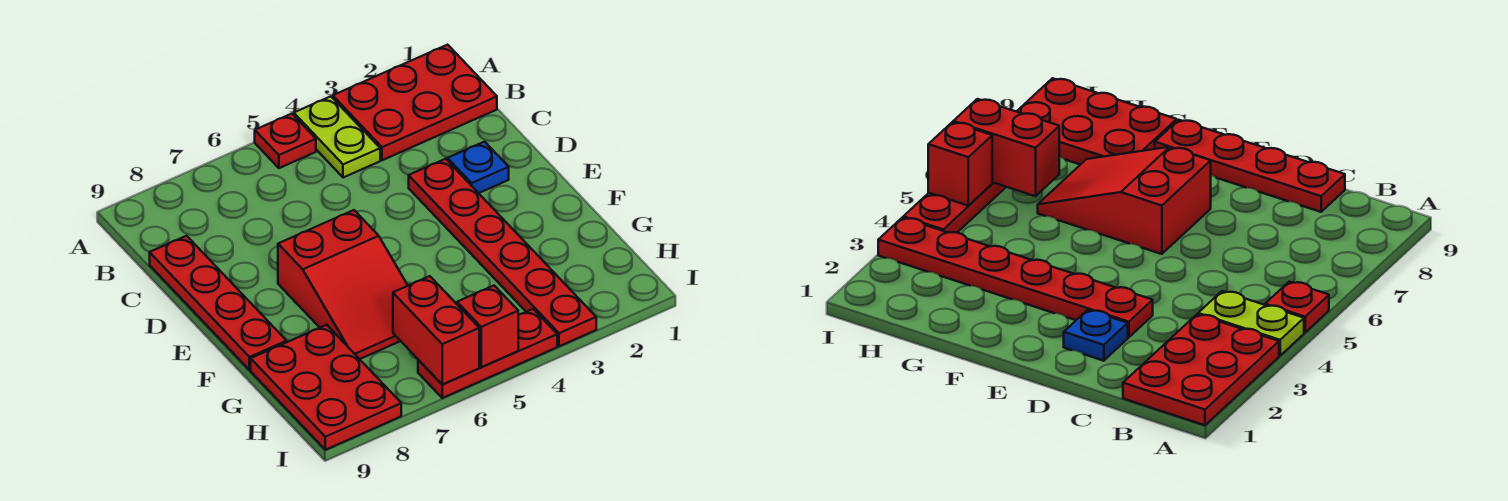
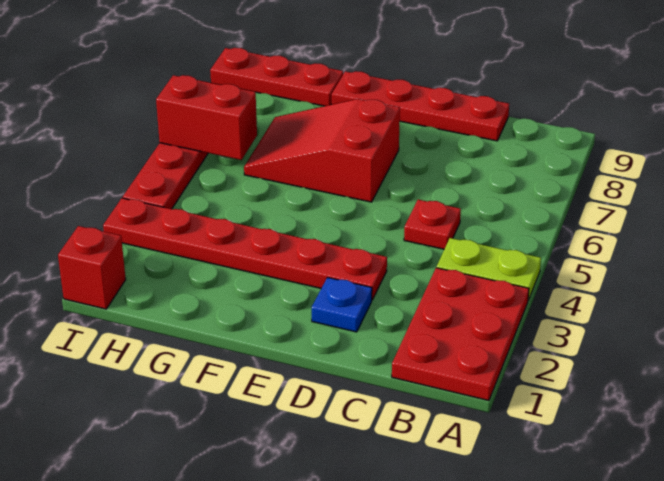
red plate A5 level 1 -> red plate C5 level 1
red plate G8:I9 level 1 -> red plate G9:I9 level 1
red brick I5 level 2 -> red brick I1 level 1

